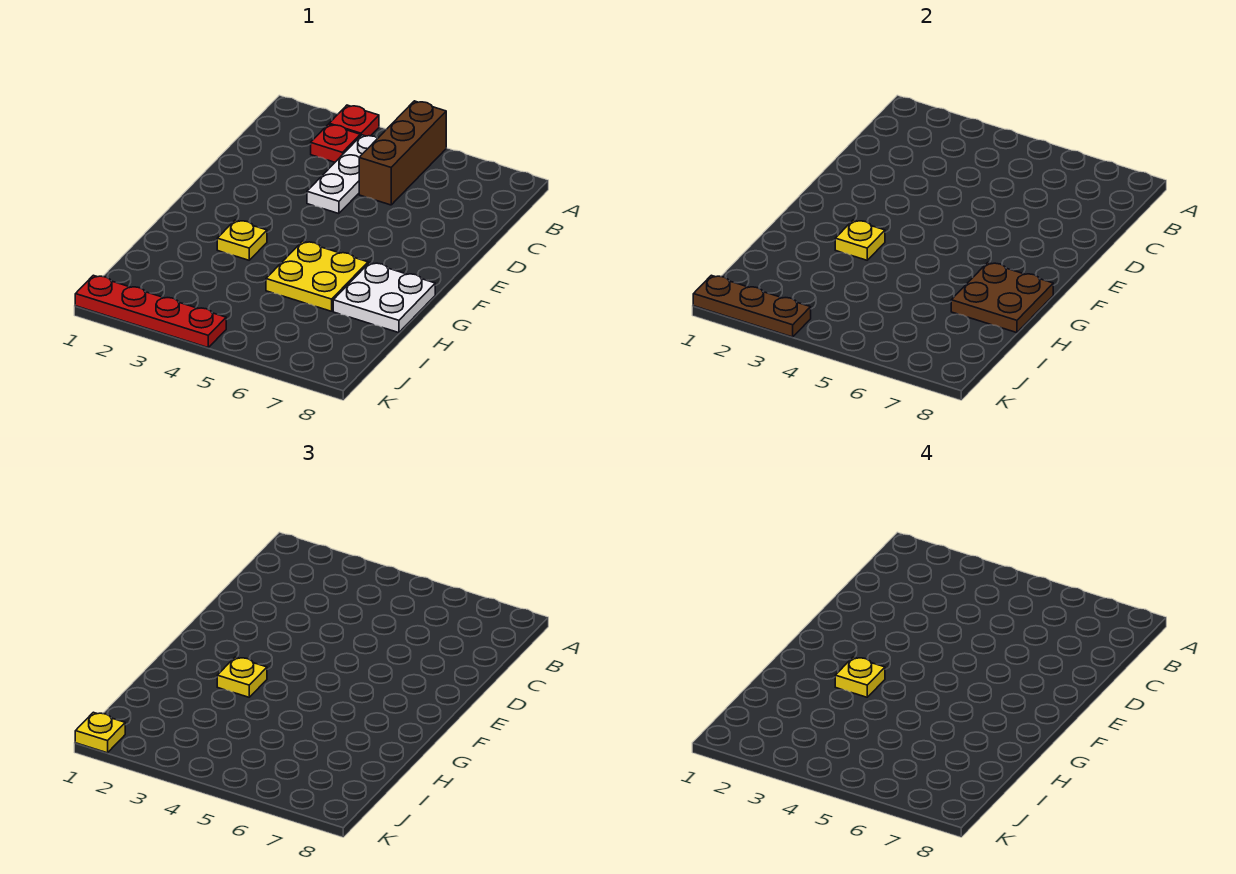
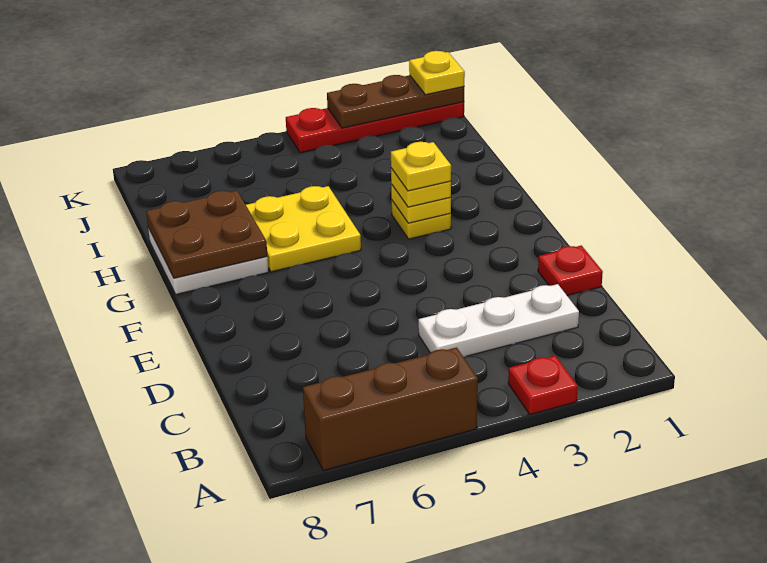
brown brick A5:C5 level 1 -> brown brick A5:A7 level 1
red plate B3 level 1 -> red plate D1 level 1
white plate B4:D4 level 1 -> white plate C2:C4 level 1

